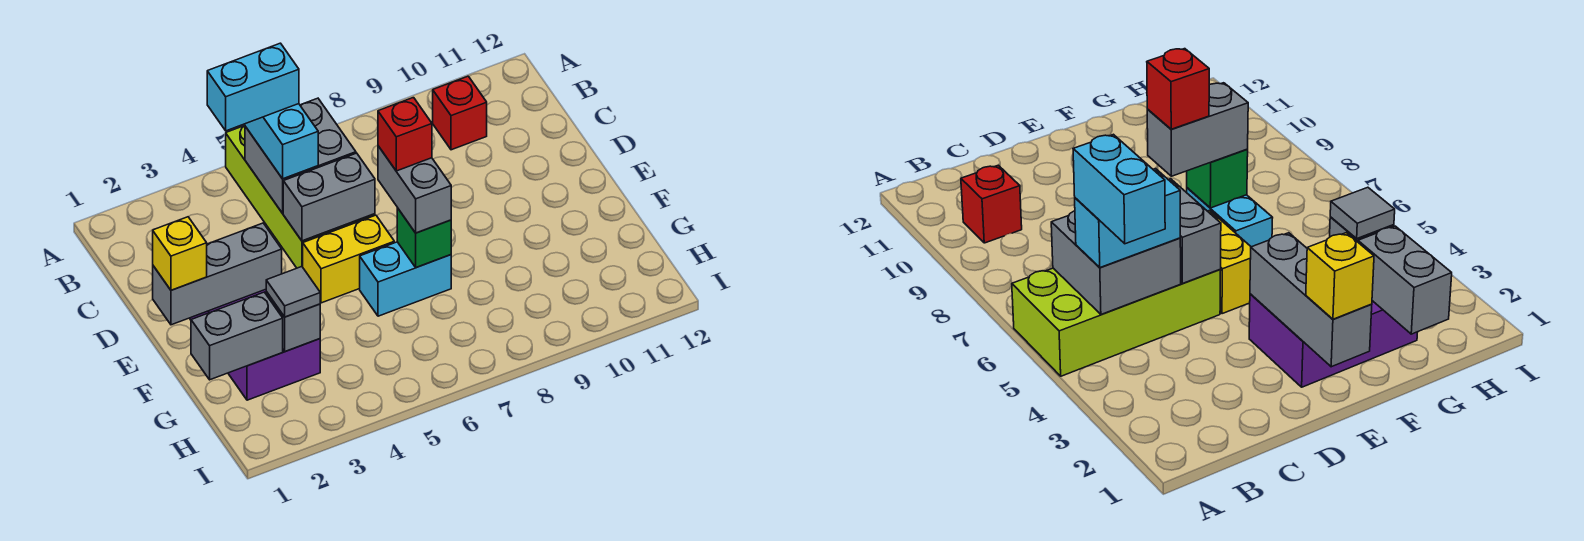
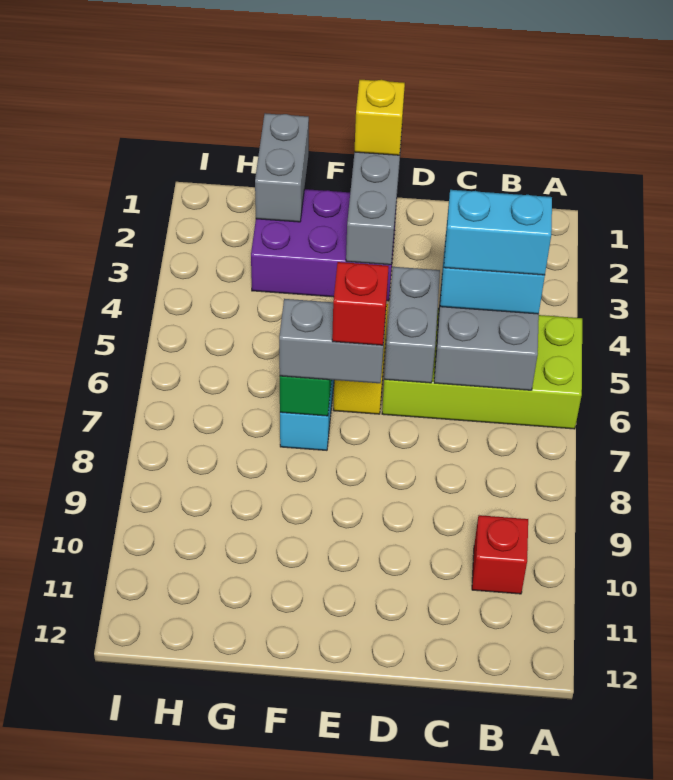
cyan brick B4:B5 level 4 -> cyan brick B5:C5 level 4
grey brick G3 level 2 -> none
grey tile G3 level 3 -> none

